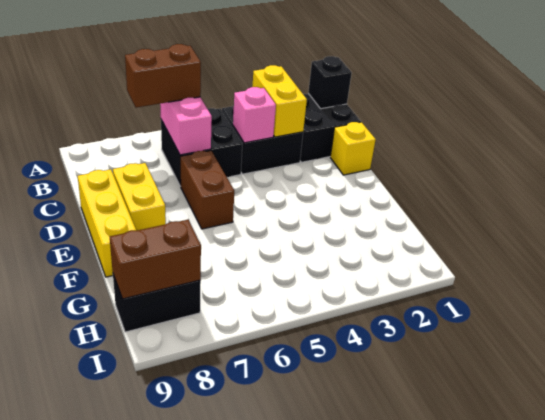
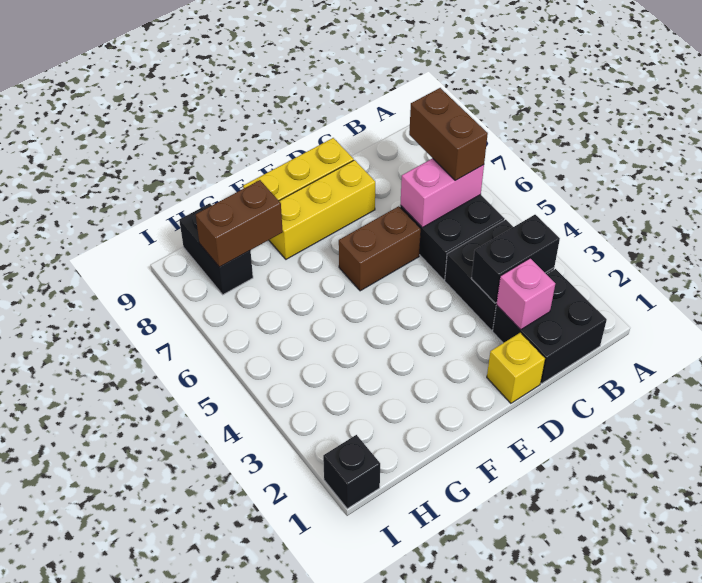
black brick B1 level 2 -> black brick I1 level 1
yellow brick B3:C3 level 2 -> black brick B3:C3 level 2
pink brick C4 level 2 -> pink brick C2 level 2
yellow brick D8:E8 level 1 -> yellow brick D8:F8 level 1
brown brick H8:H9 level 2 -> brown brick G8:H8 level 2

